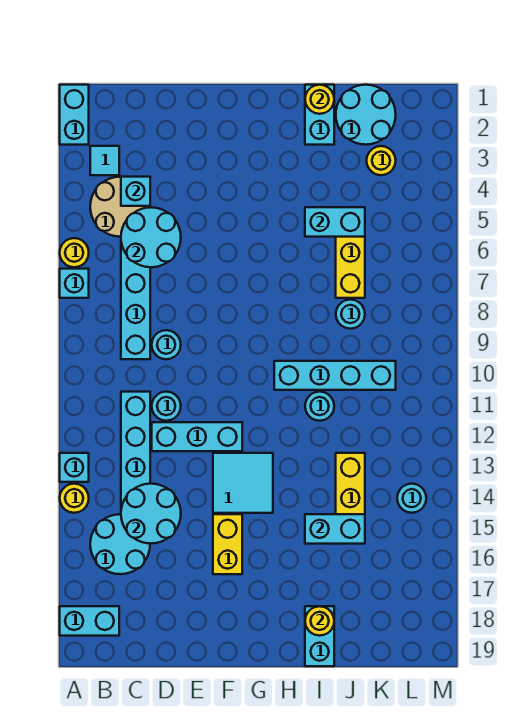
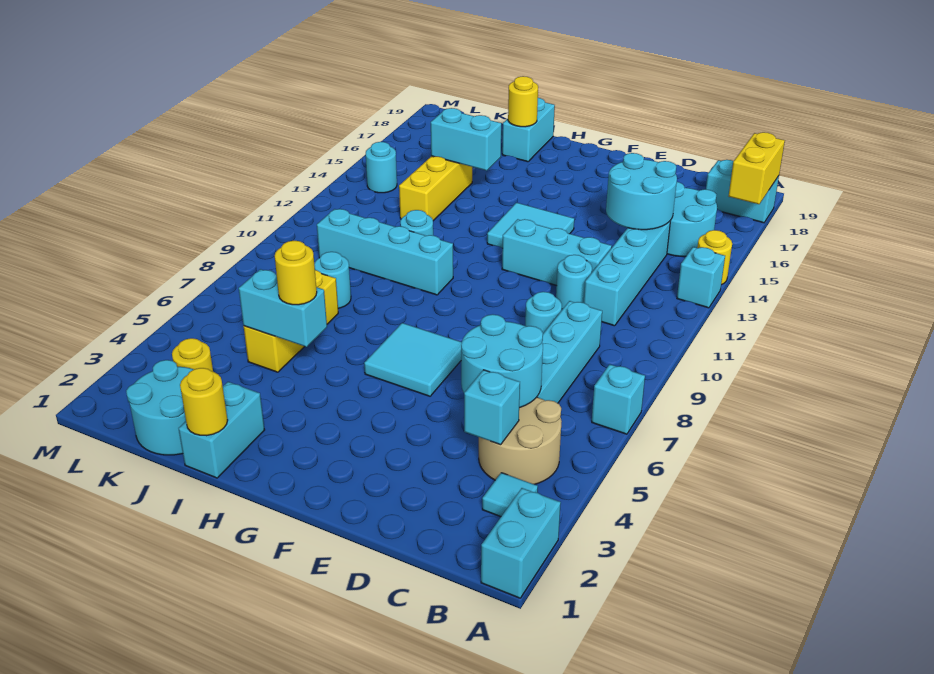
yellow round brick A6 level 1 -> yellow round brick I5 level 3
none -> cyan tile F6:G7 level 1
yellow brick F15:F16 level 1 -> yellow brick A17:A18 level 2

